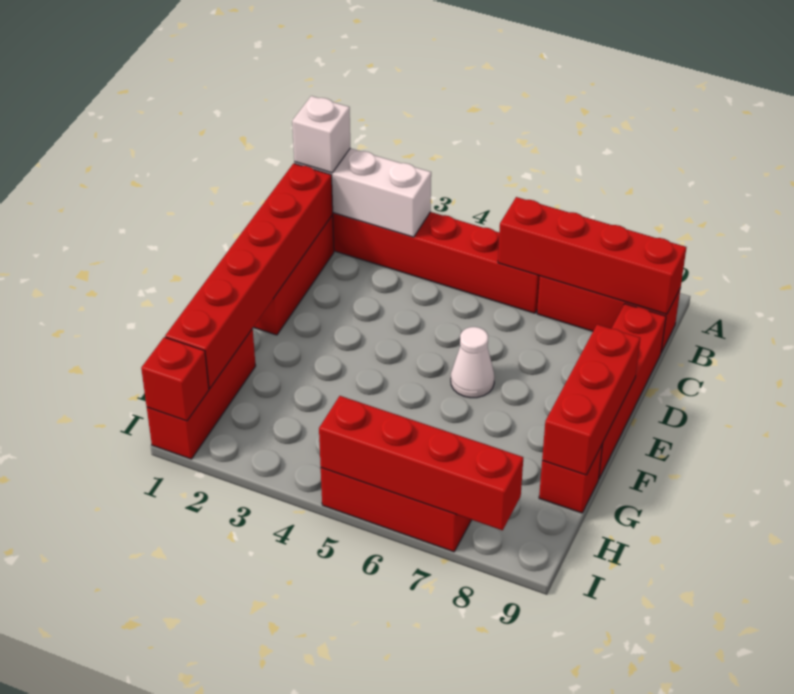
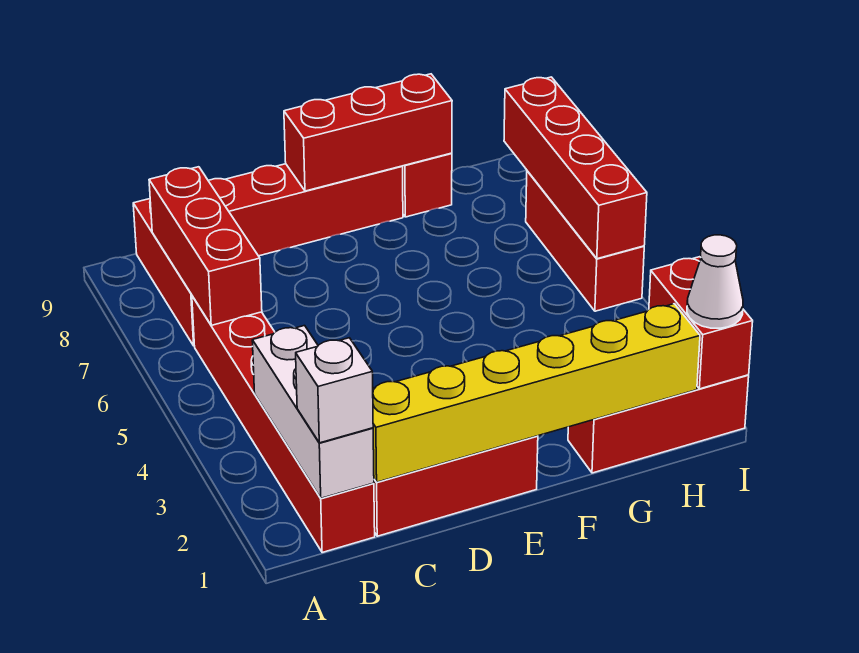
red brick B6:B9 level 2 -> red brick B6:B8 level 2
red brick C1:H1 level 2 -> yellow brick C1:H1 level 2
white cone E6 level 1 -> white cone I1 level 3
red brick I1 level 2 -> red brick I1:I2 level 2

